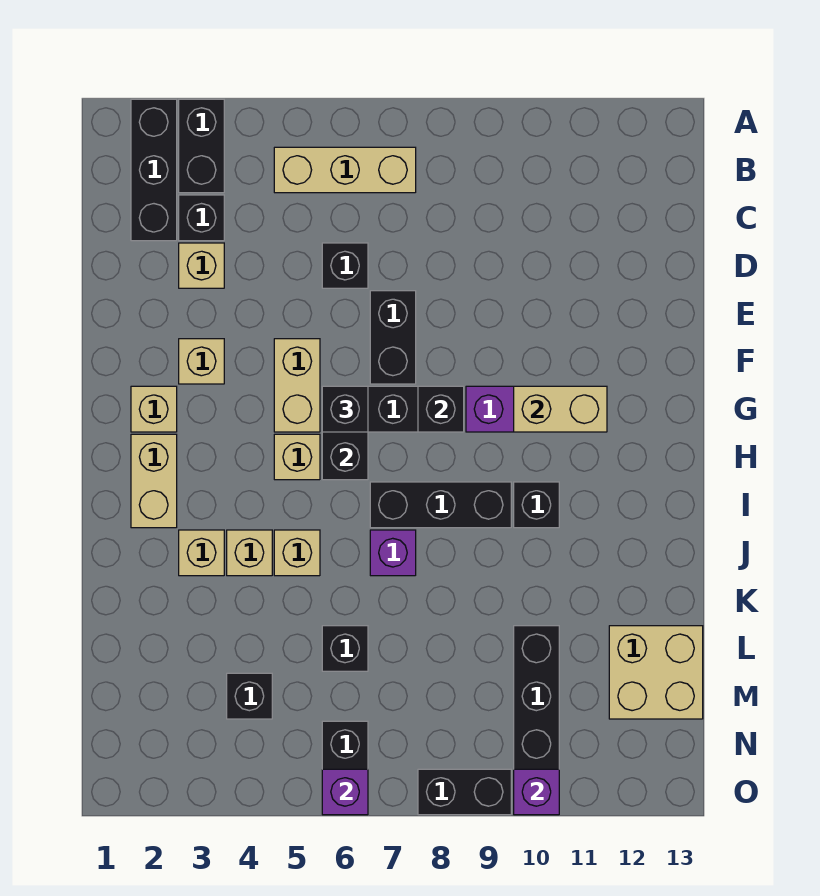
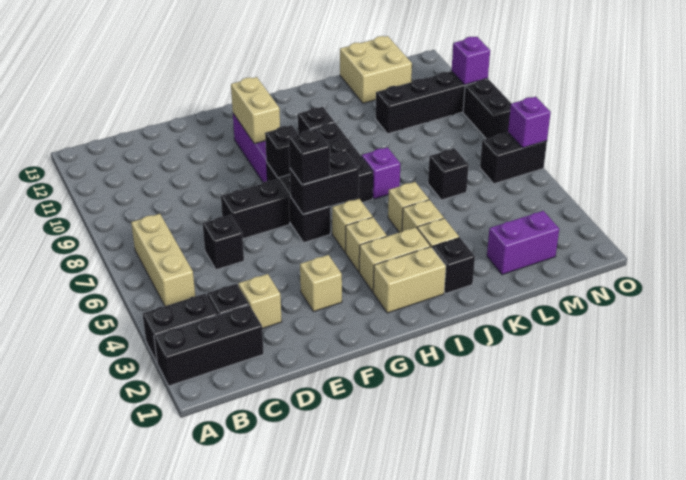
tan brick F5:G5 level 1 -> tan brick H3:I3 level 1
tan brick G2 level 1 -> tan brick H4 level 1
none -> purple brick L2:M2 level 1
black brick M4 level 1 -> black brick J2 level 1

